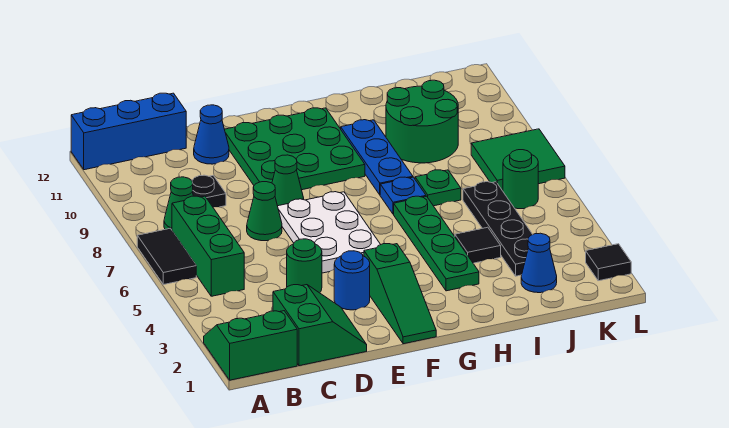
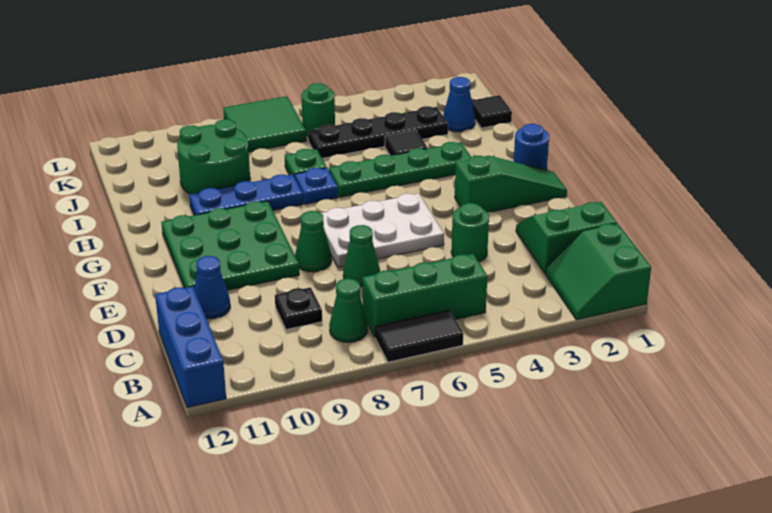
blue round brick E3 level 1 -> blue round brick G1 level 1
black tile L2 level 1 -> black tile J1 level 1

